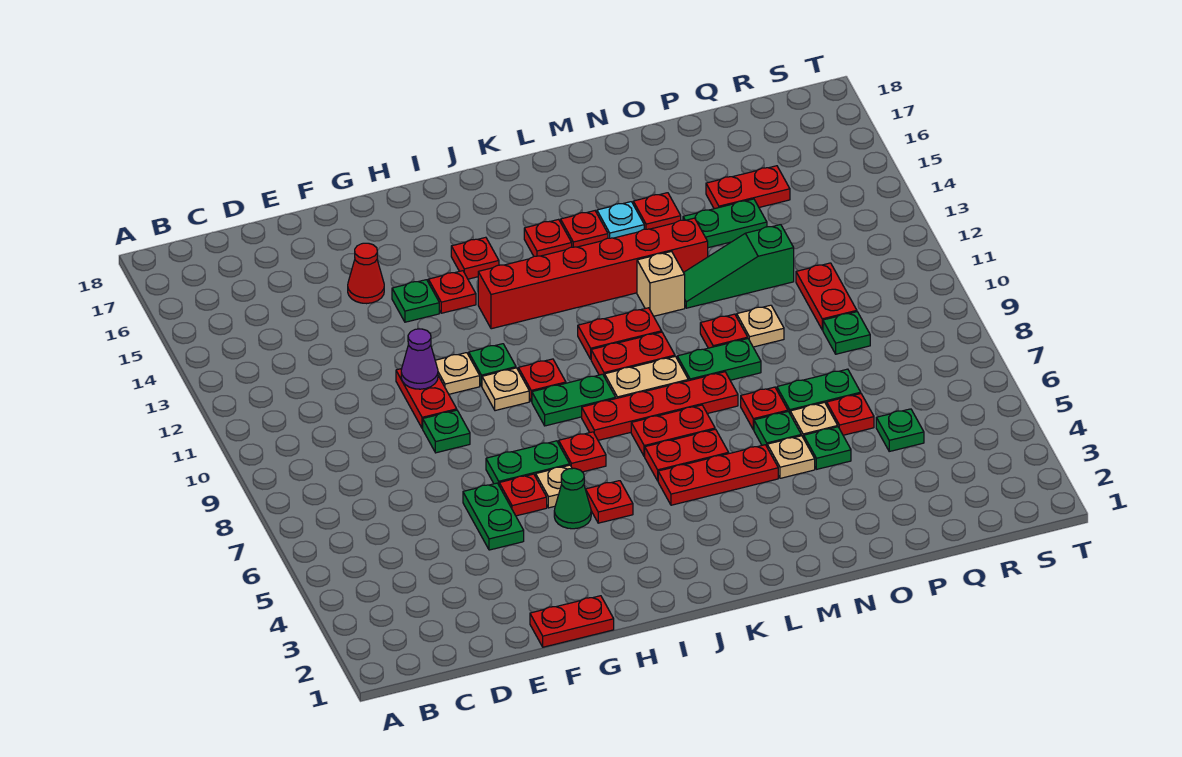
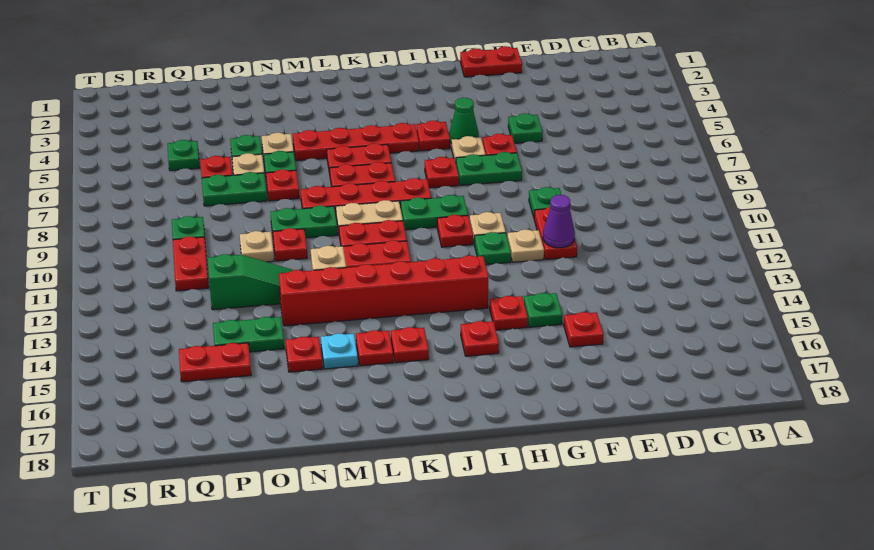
green plate F5:F6 level 1 -> green plate F5 level 1
red cone F15 level 1 -> red plate F15 level 1
red plate K5:M5 level 1 -> red plate J5:M5 level 1

